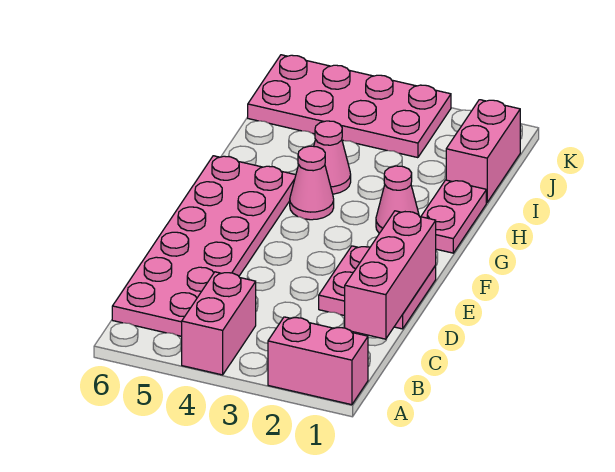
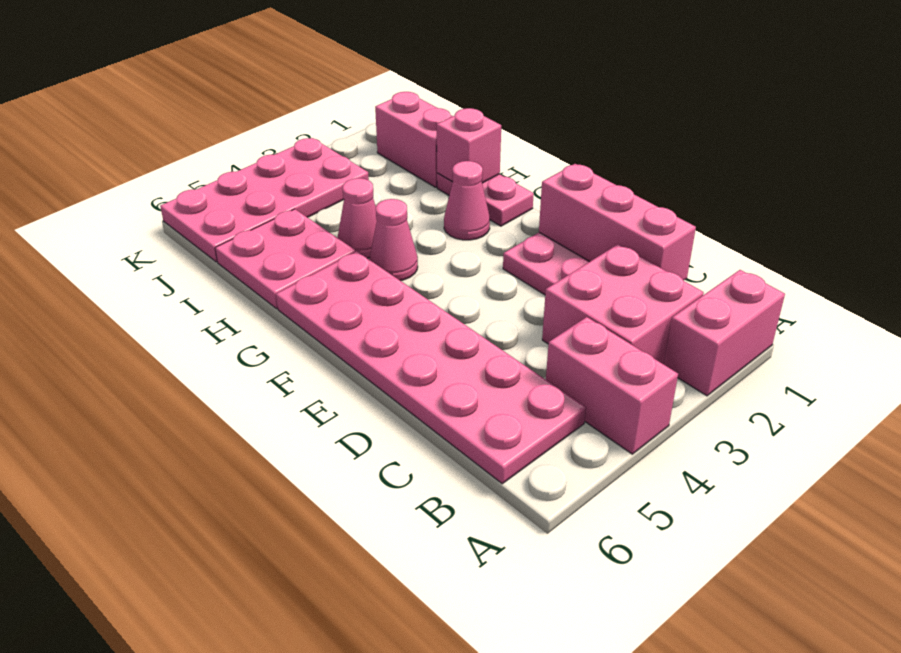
none -> pink brick B2:C3 level 1
none -> pink brick H1 level 2
none -> pink plate H5:I6 level 1

